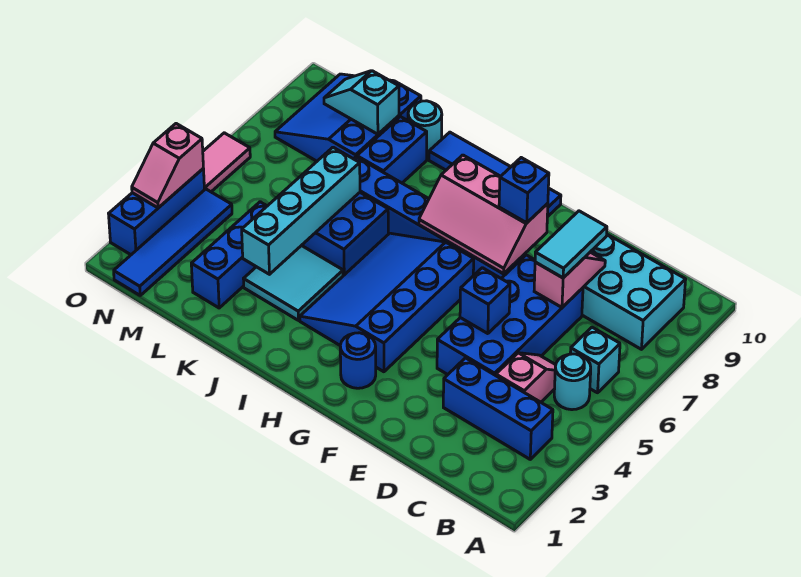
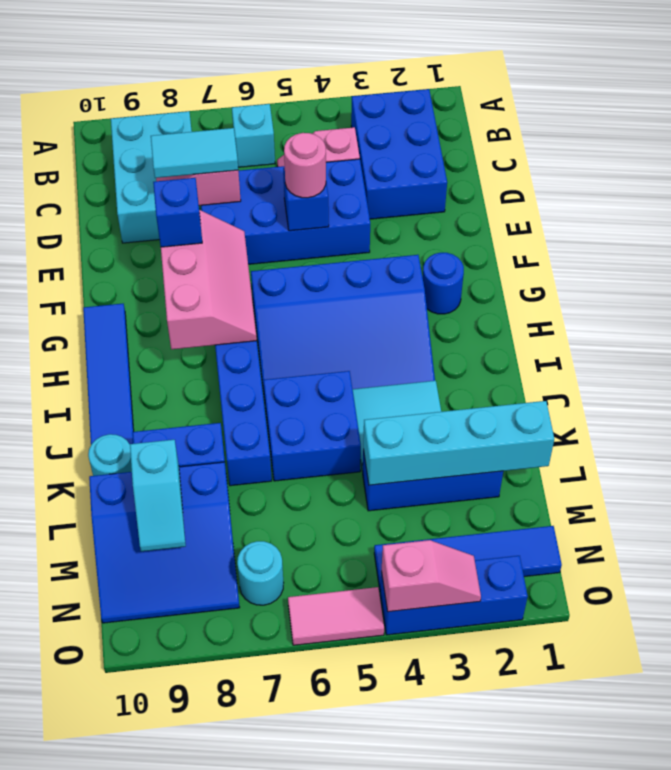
blue brick B3:D3 level 1 -> blue brick B2:D3 level 1
cyan round brick B5 level 1 -> cyan round brick N7 level 1
none -> pink round brick E5 level 3
cyan brick K3:K6 level 2 -> cyan brick L1:L4 level 2

